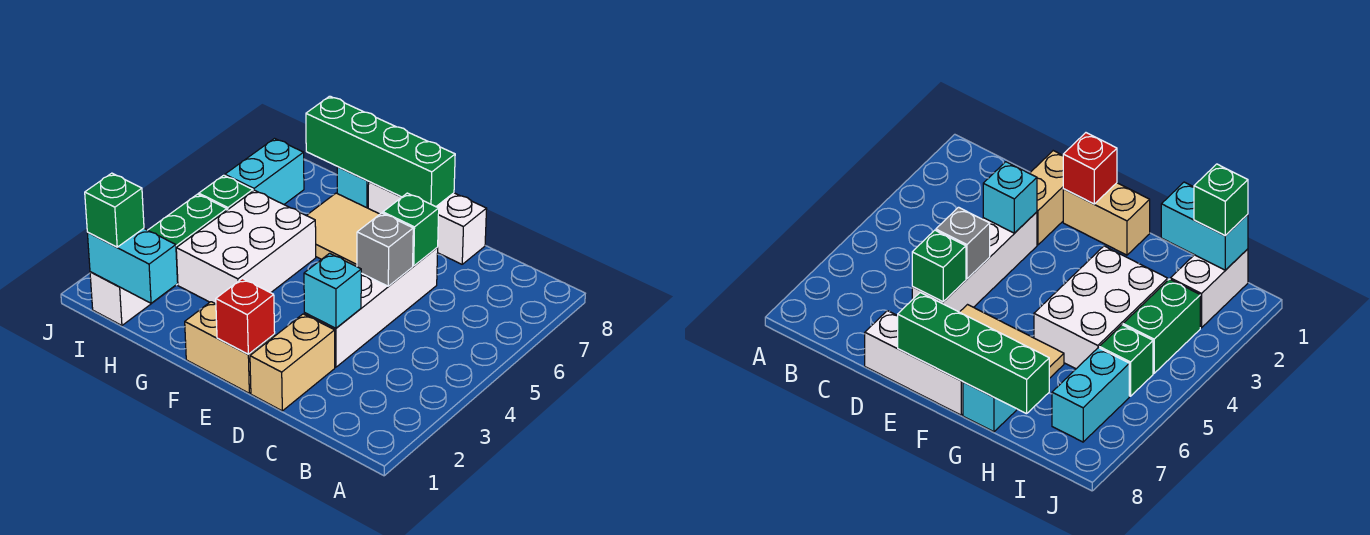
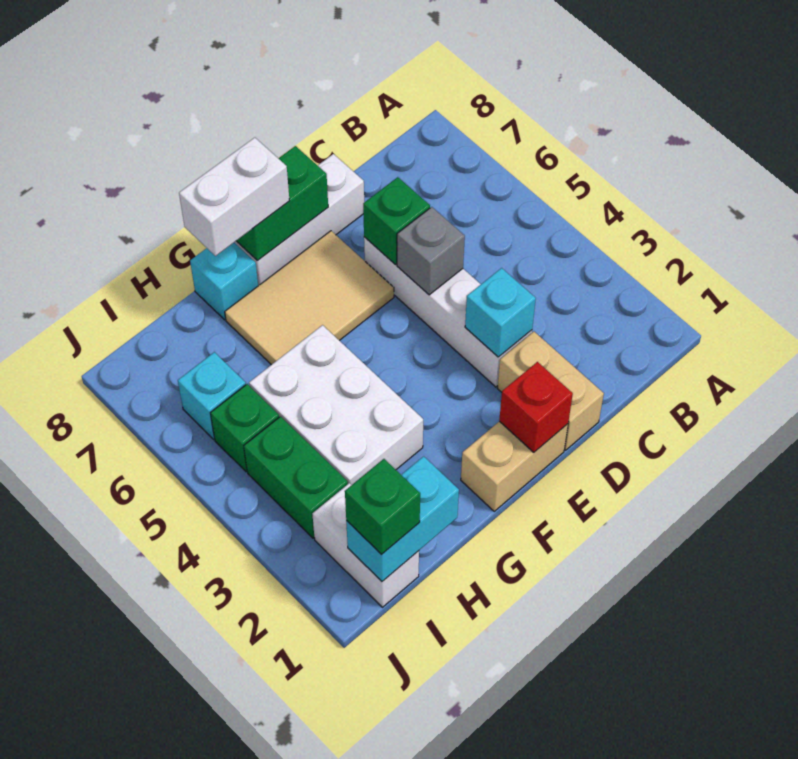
green brick E8:H8 level 2 -> green brick E8:F8 level 2
none -> white brick F8:G8 level 3
cyan brick I6:I7 level 1 -> cyan brick I6 level 1

